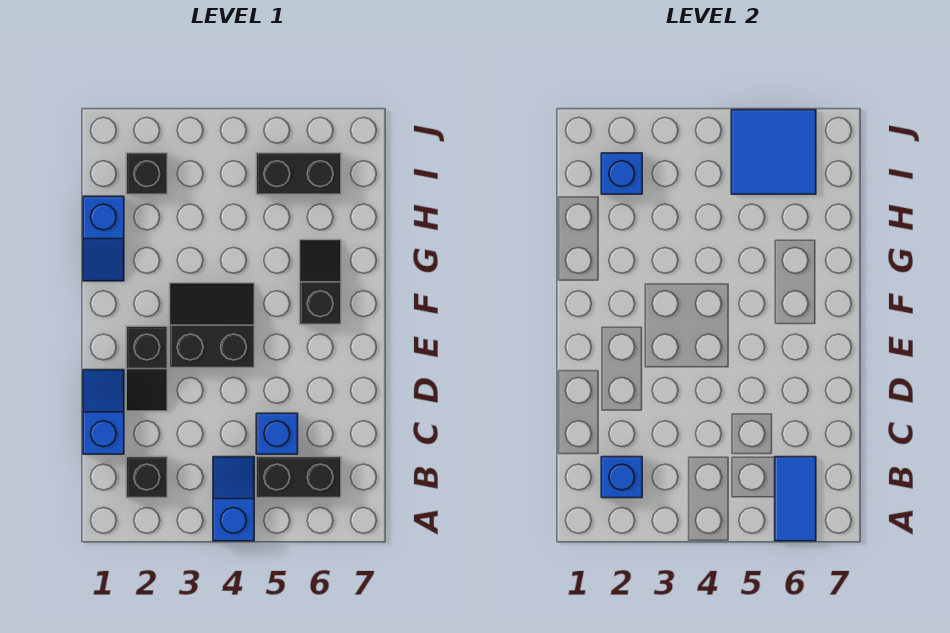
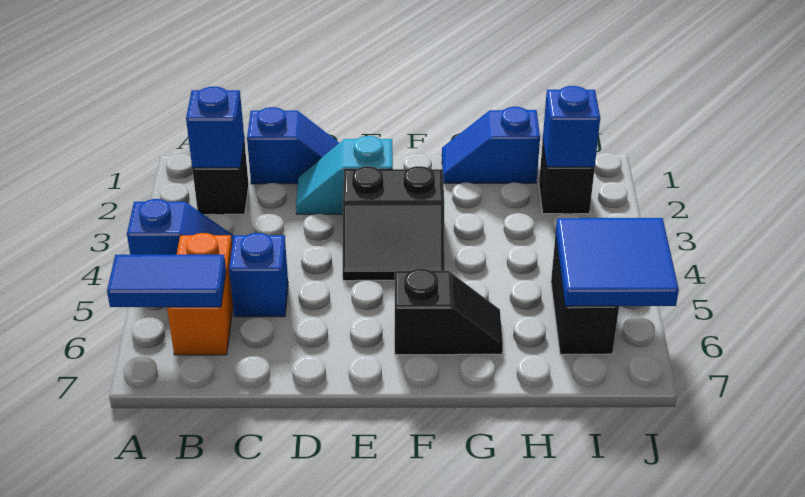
black brick B5:B6 level 1 -> orange brick B5:B6 level 1
black slope D2:E2 level 1 top E -> cyan slope D2:E2 level 1 top E
black slope E3:F4 level 1 top E -> black slope E3:F4 level 1 top 3

